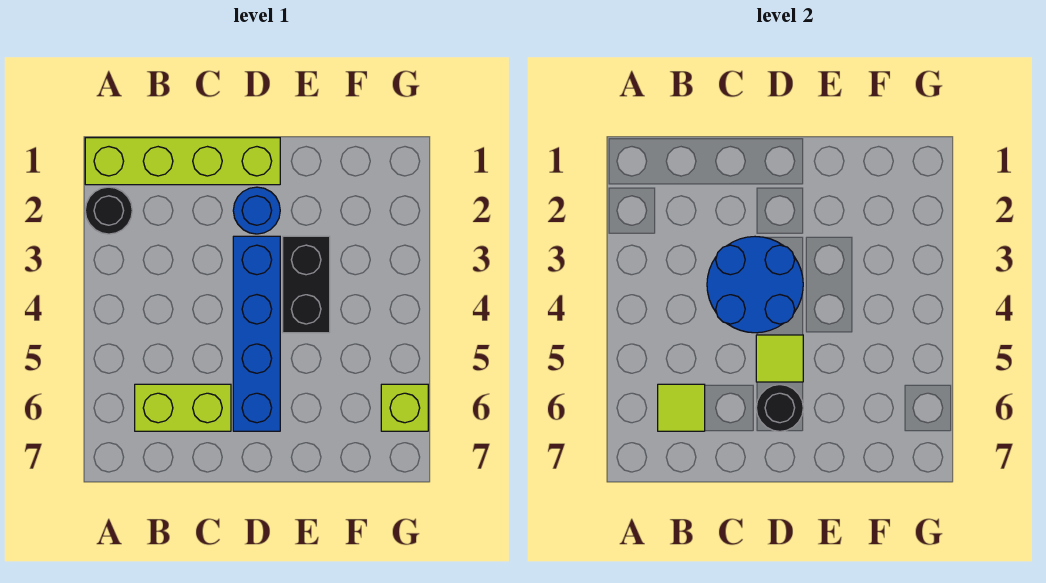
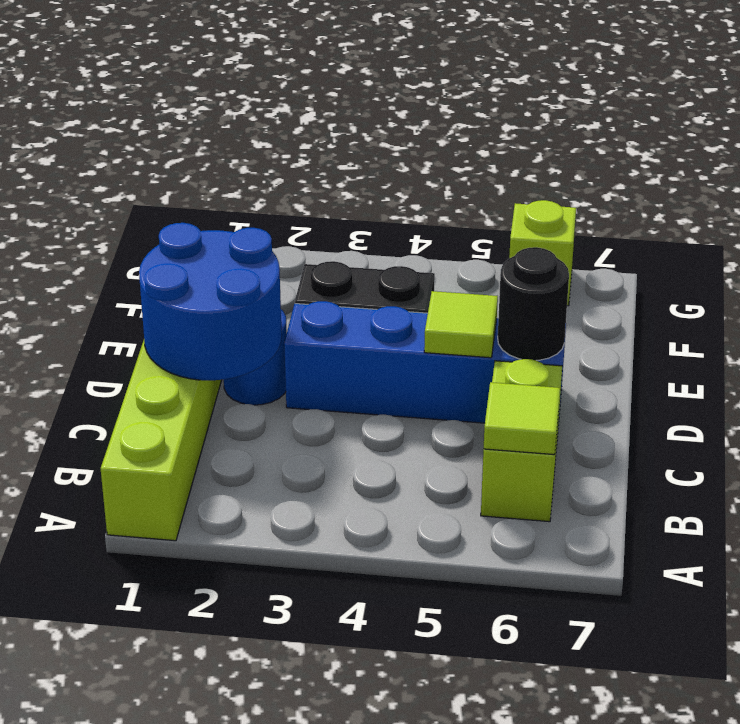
black round brick A2 level 1 -> none
blue round brick C3:D4 level 2 -> blue round brick C1:D2 level 2

